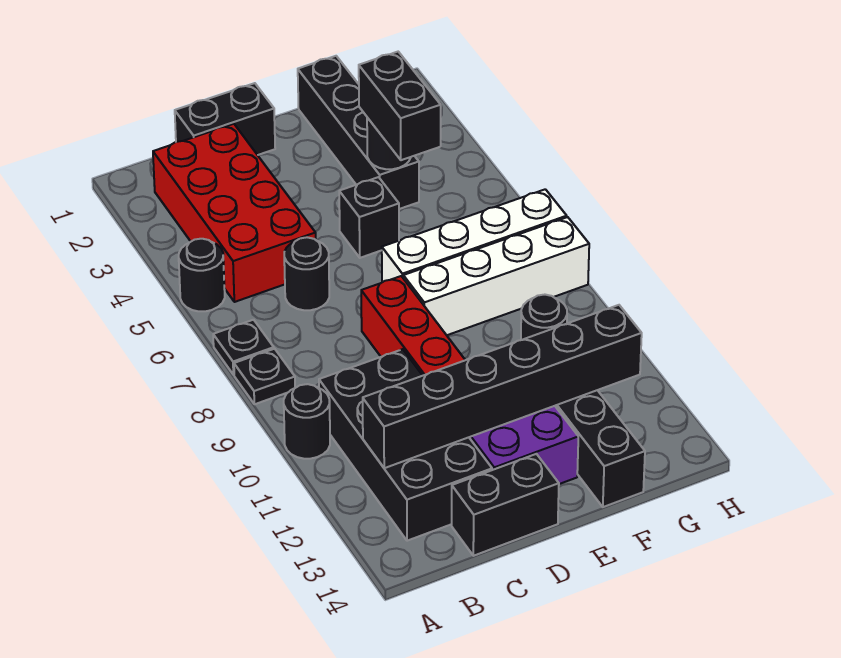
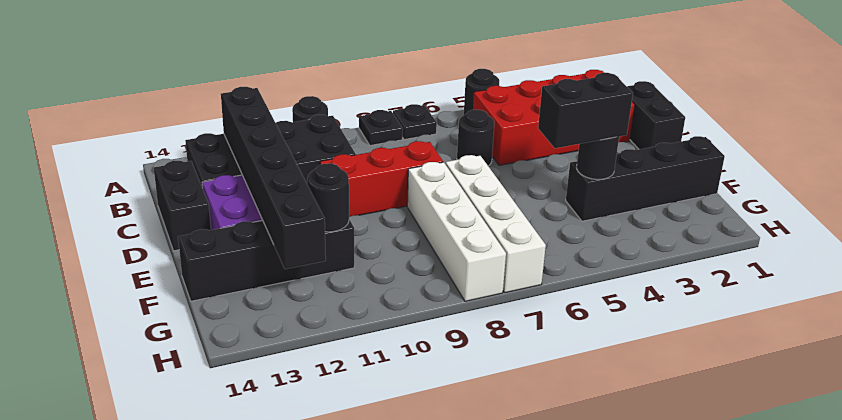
black brick E5 level 1 -> none

